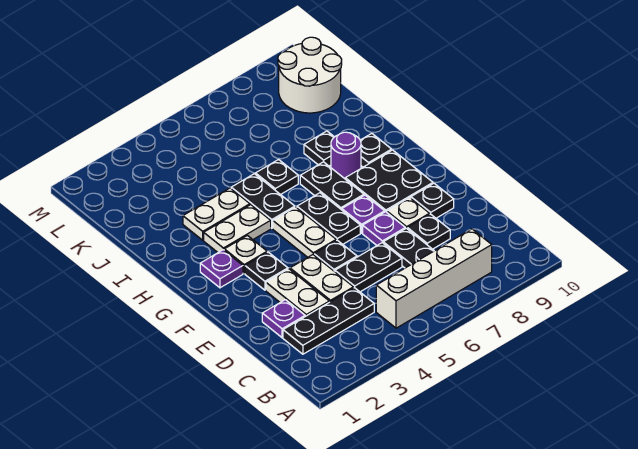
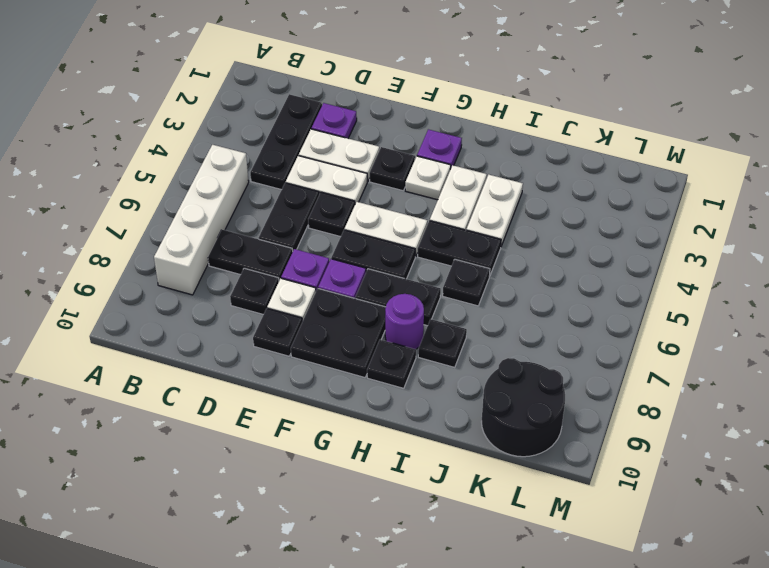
white round brick K9:L10 level 1 -> black round brick K9:L10 level 1

